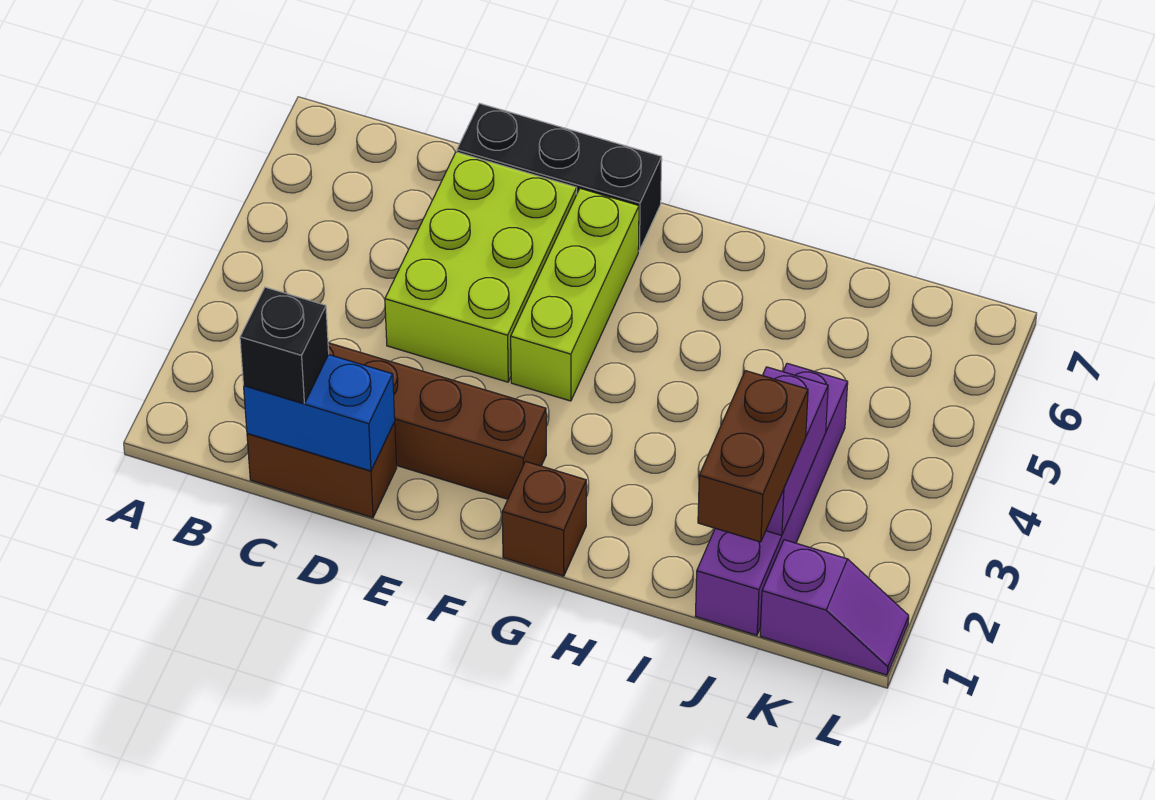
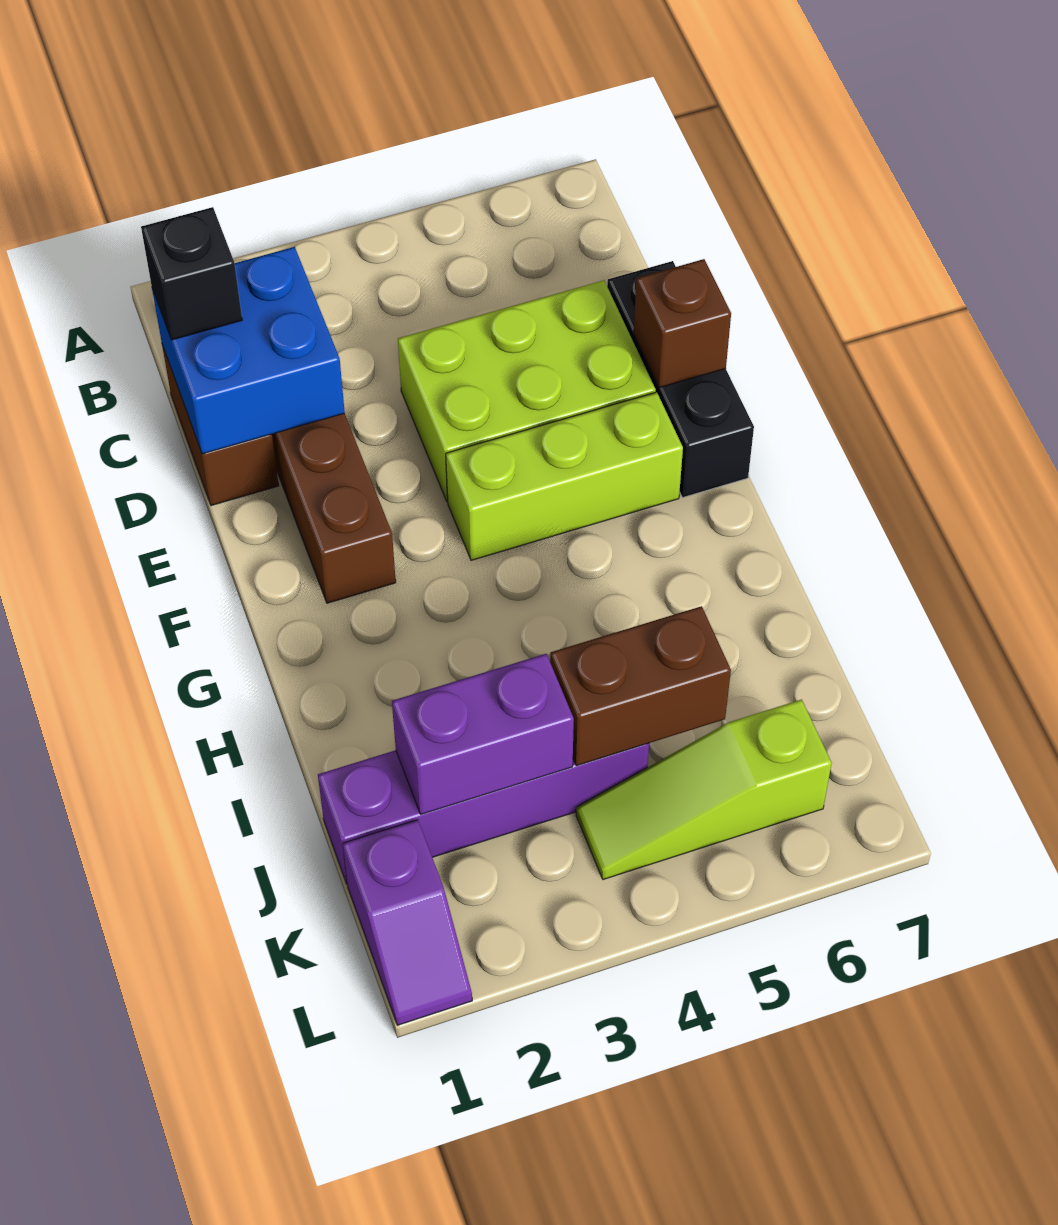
blue brick C1:D1 level 2 -> blue brick C1:D2 level 2
brown brick G1 level 1 -> brown brick E7 level 2
brown brick J1:J2 level 3 -> brown brick J4:J5 level 2
none -> lime slope K4:K6 level 1 top 6

